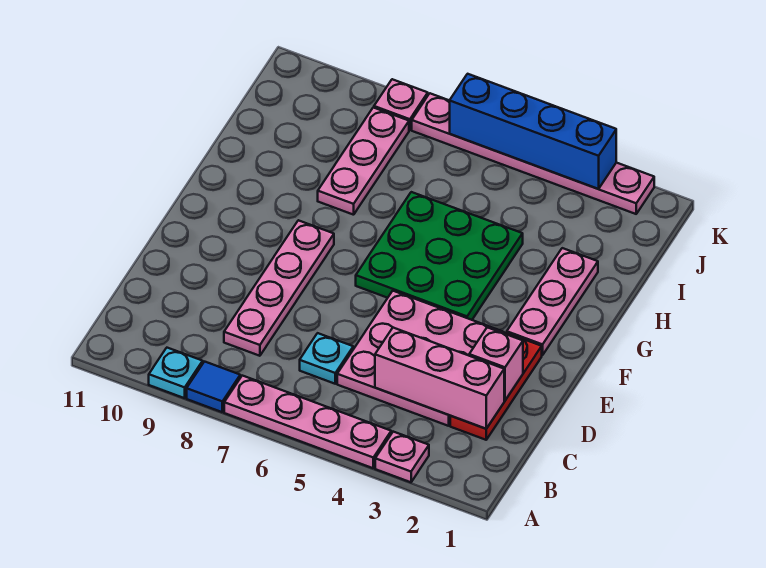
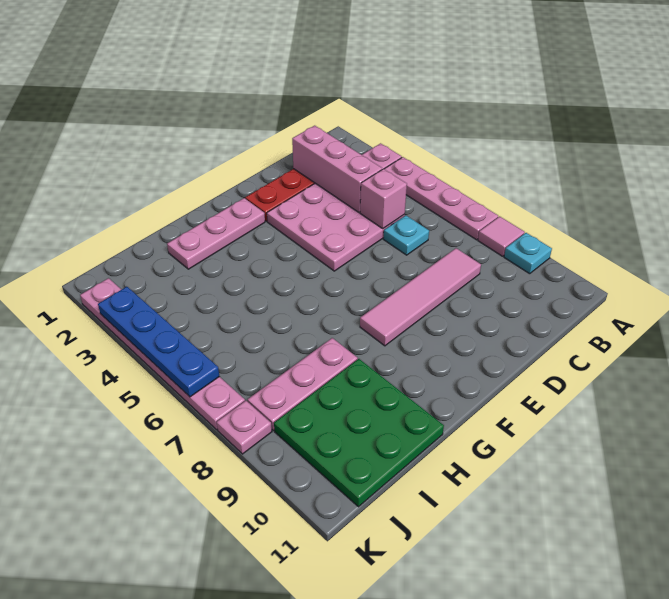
blue tile A8 level 1 -> pink tile A8 level 1
pink plate C8:F8 level 1 -> pink tile C8:F8 level 1
pink brick D2 level 2 -> pink brick C5 level 2
green plate F4:H6 level 1 -> green plate H9:J11 level 1
blue brick K3:K6 level 2 -> blue plate K3:K6 level 2

